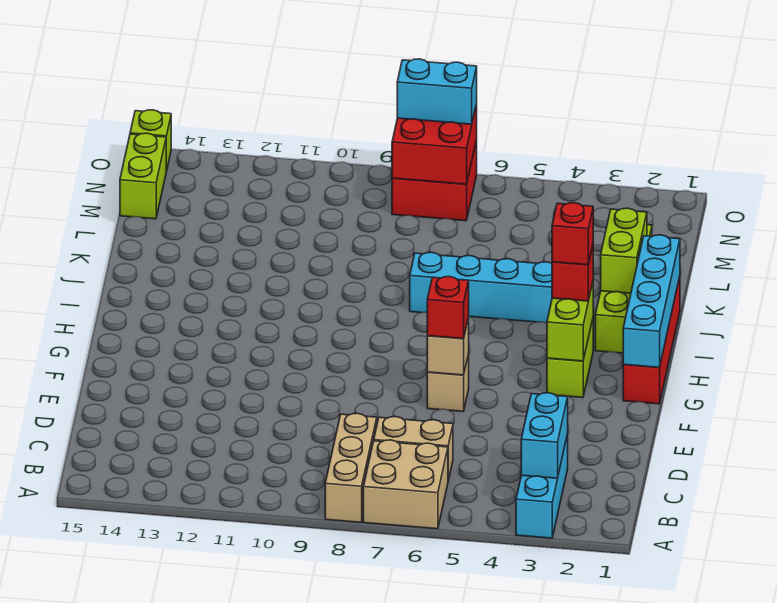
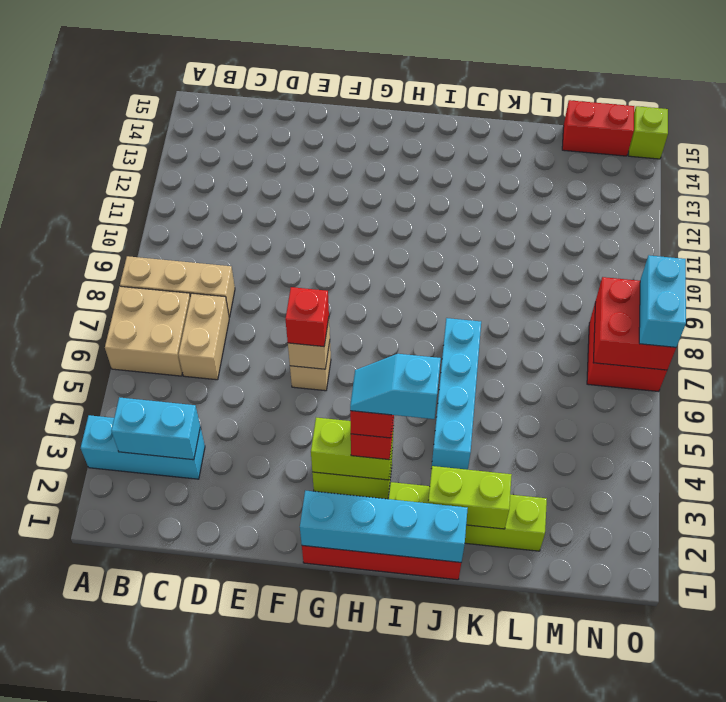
none -> cyan slope H3:I3 level 5 top I
lime brick M15:N15 level 1 -> red brick M15:N15 level 1

